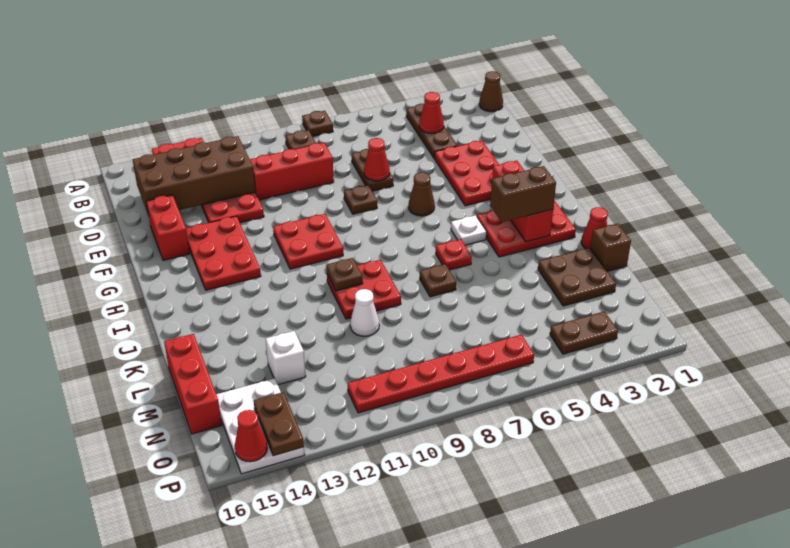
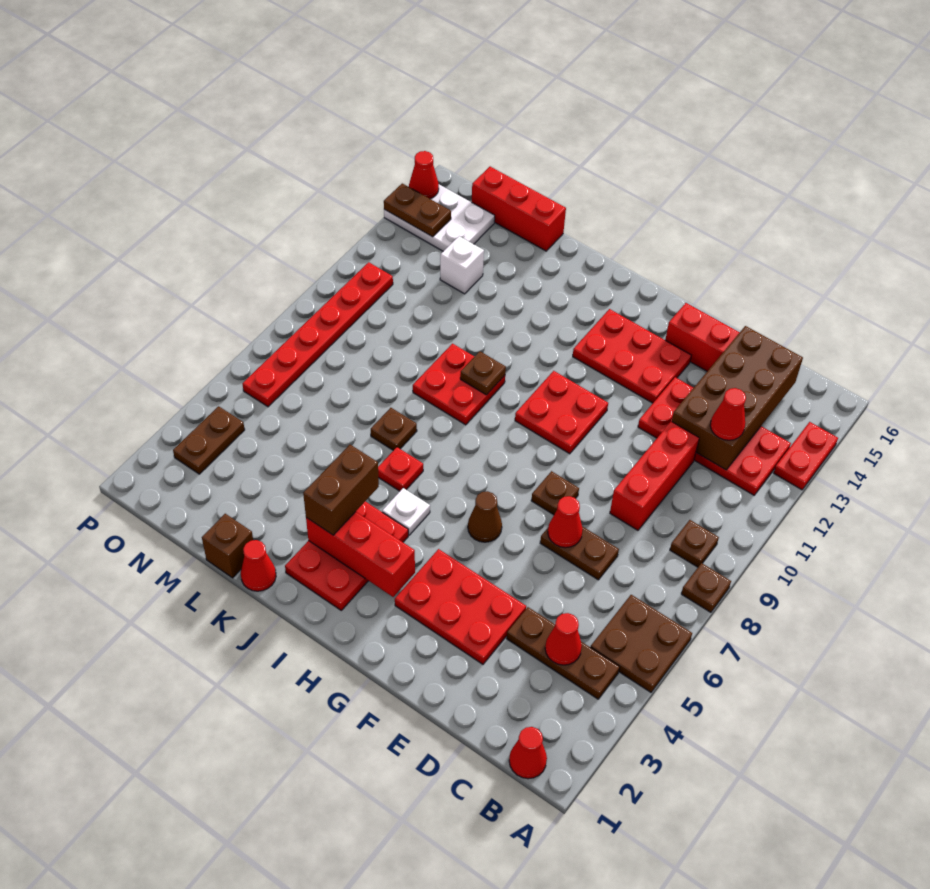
brown cone B1 level 1 -> red cone B1 level 1
none -> red cone C12 level 3
brown plate L2:M3 level 1 -> brown plate A5:B6 level 1
white cone L10 level 1 -> none

